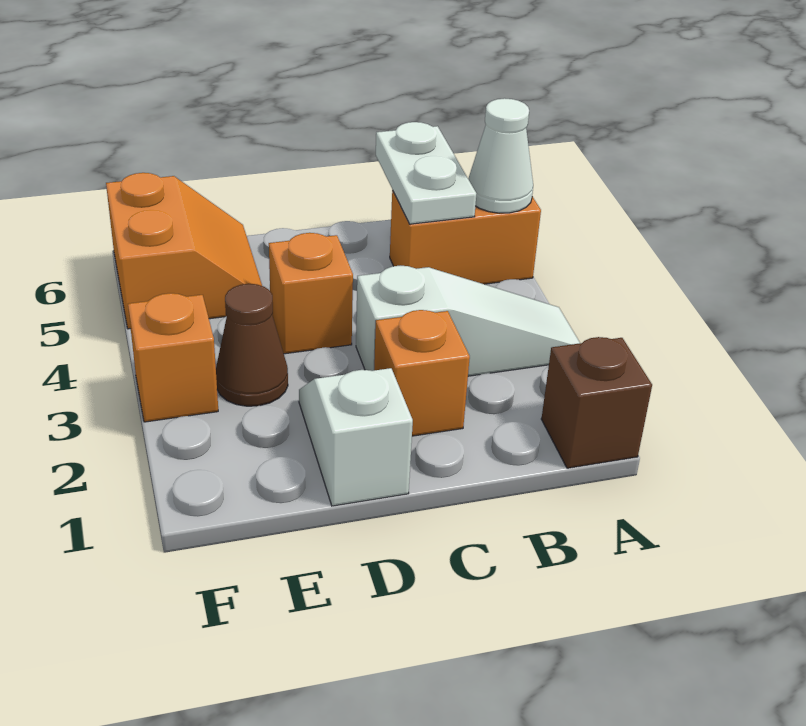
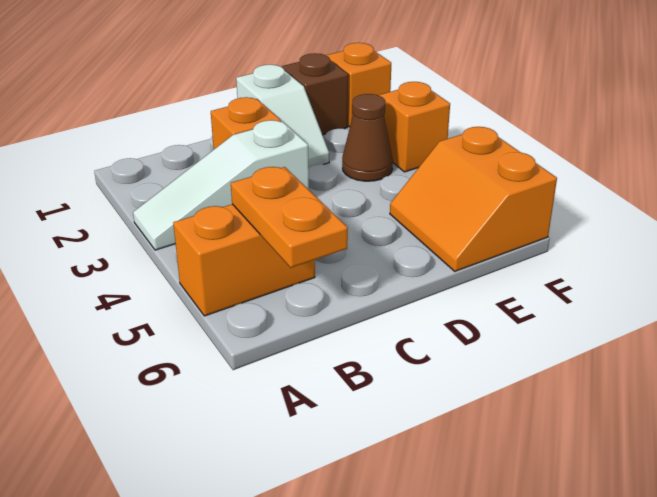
brown brick A1 level 1 -> brown brick E1 level 1
white cone A5 level 2 -> none
white plate B5:B6 level 2 -> orange plate B5:B6 level 2
orange brick D4 level 1 -> orange brick F1 level 1

